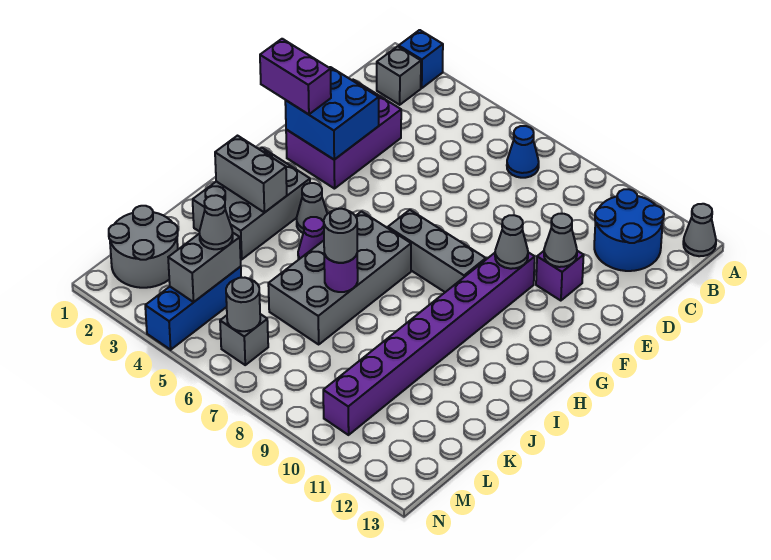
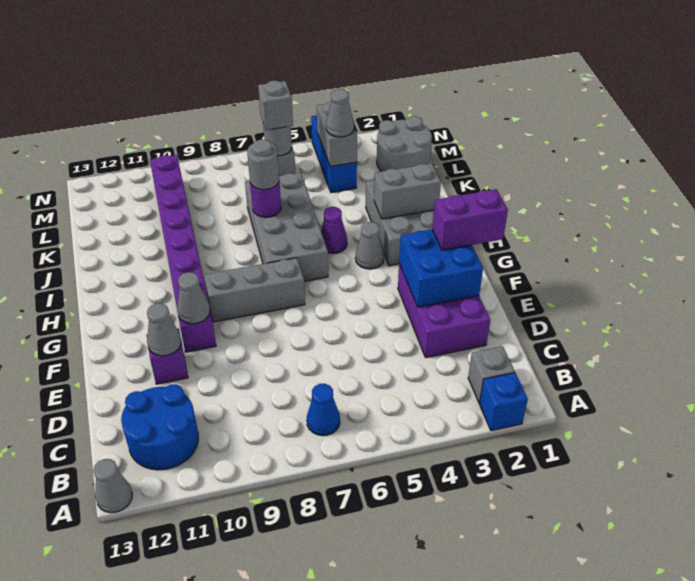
none -> grey brick M6 level 3

